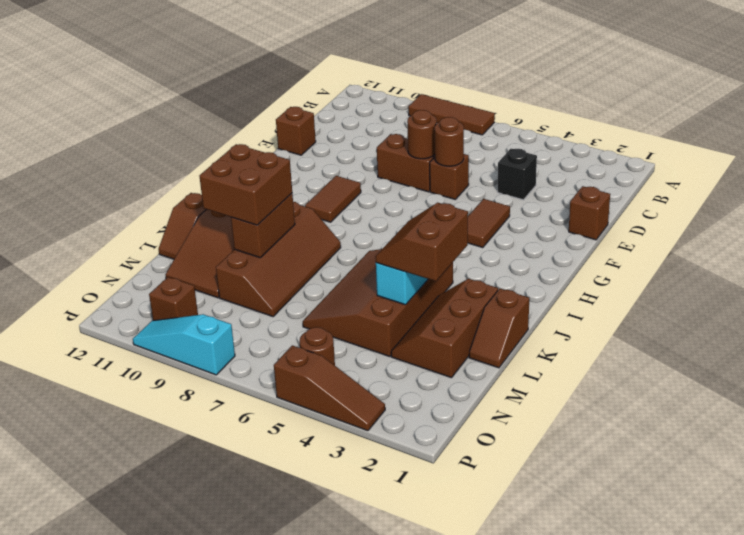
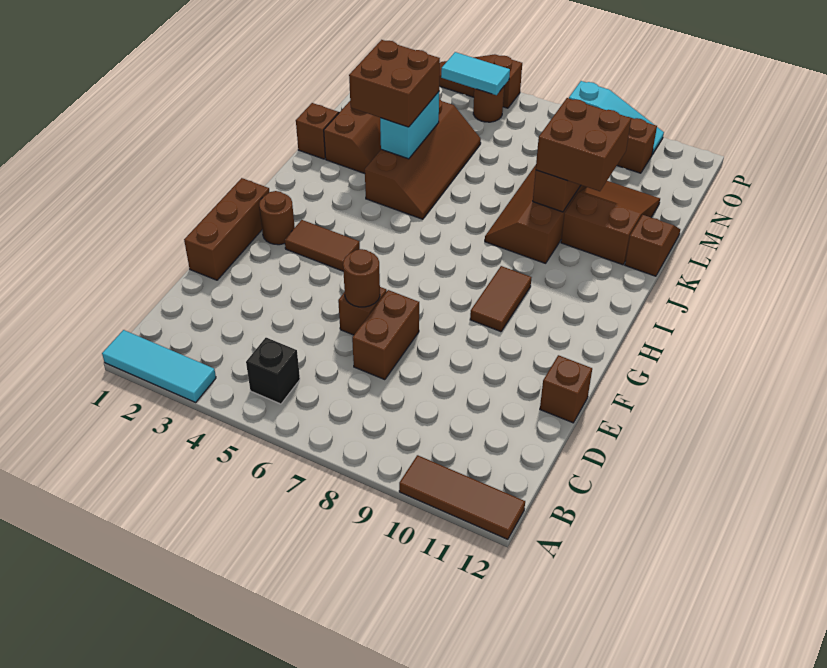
none -> cyan tile A1:A3 level 1
brown tile A7:A9 level 1 -> brown tile A10:A12 level 1
black brick D4 level 1 -> black brick B5 level 1
brown brick E1 level 1 -> brown brick E1:G1 level 1
brown brick E7:E8 level 1 -> brown brick D7:E7 level 1
brown round brick E7 level 2 -> brown round brick G2 level 1
brown tile F4:G4 level 1 -> brown tile G3:G4 level 1
brown slope J4:M6 level 1 top 4 -> brown slope J4:M5 level 1 top 4
brown slope K3:L4 level 3 top 3 -> brown brick K3:L4 level 3
none -> cyan tile O4:O5 level 2

